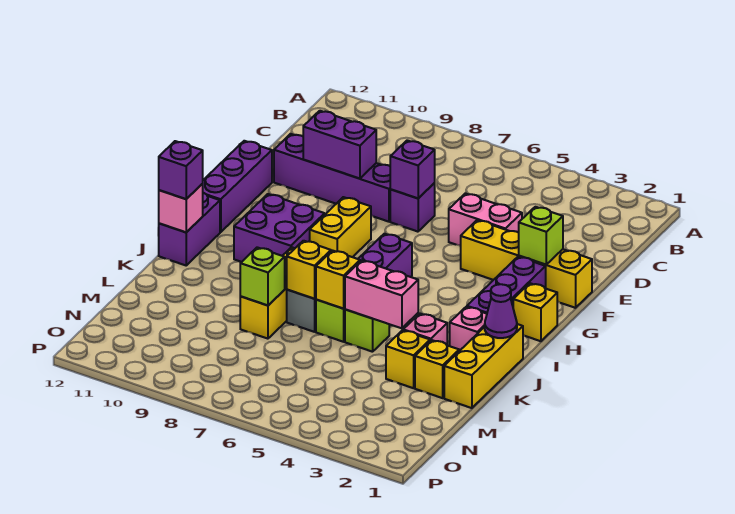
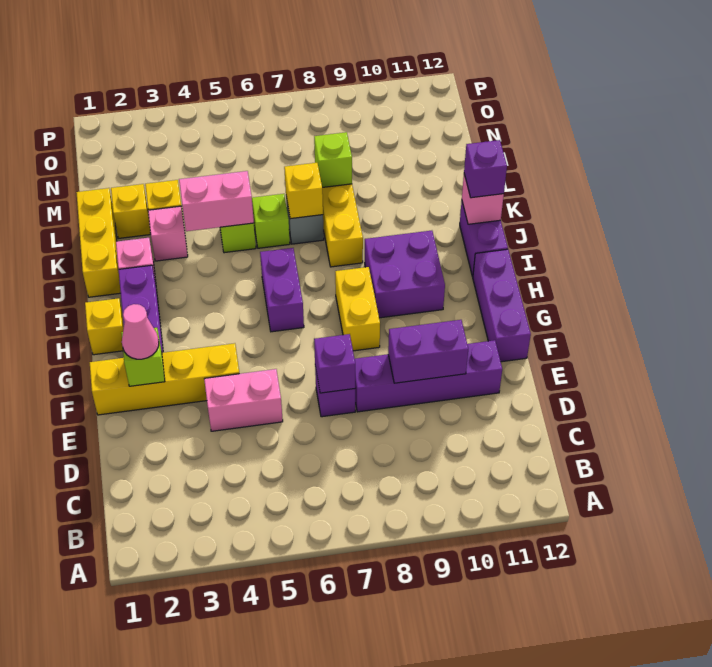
none -> pink cone F2 level 3
purple cone J1 level 2 -> none
yellow brick K6 level 2 -> none

